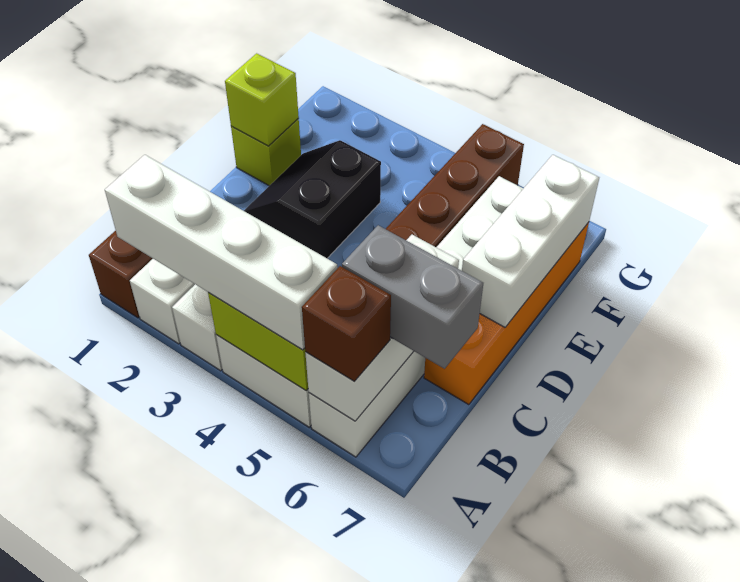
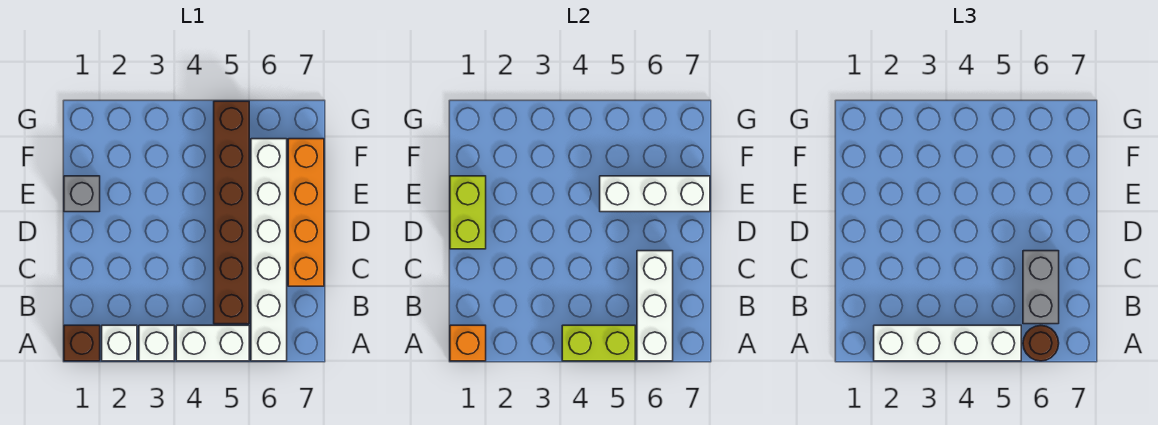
none -> orange brick A1 level 2
brown brick A6 level 3 -> brown round brick A6 level 3
grey brick B6:B7 level 3 -> grey brick B6:C6 level 3
black slope D2:E3 level 1 top 3 -> none
white brick D7:F7 level 2 -> white brick E5:E7 level 2
lime brick E1 level 1 -> grey brick E1 level 1
lime brick E1 level 2 -> lime brick D1:E1 level 2

